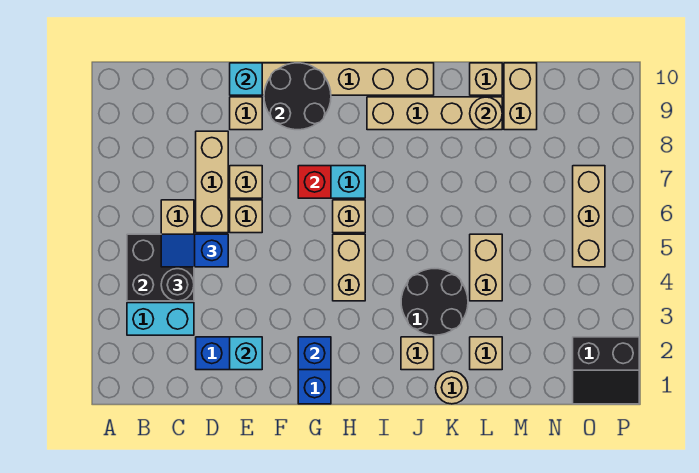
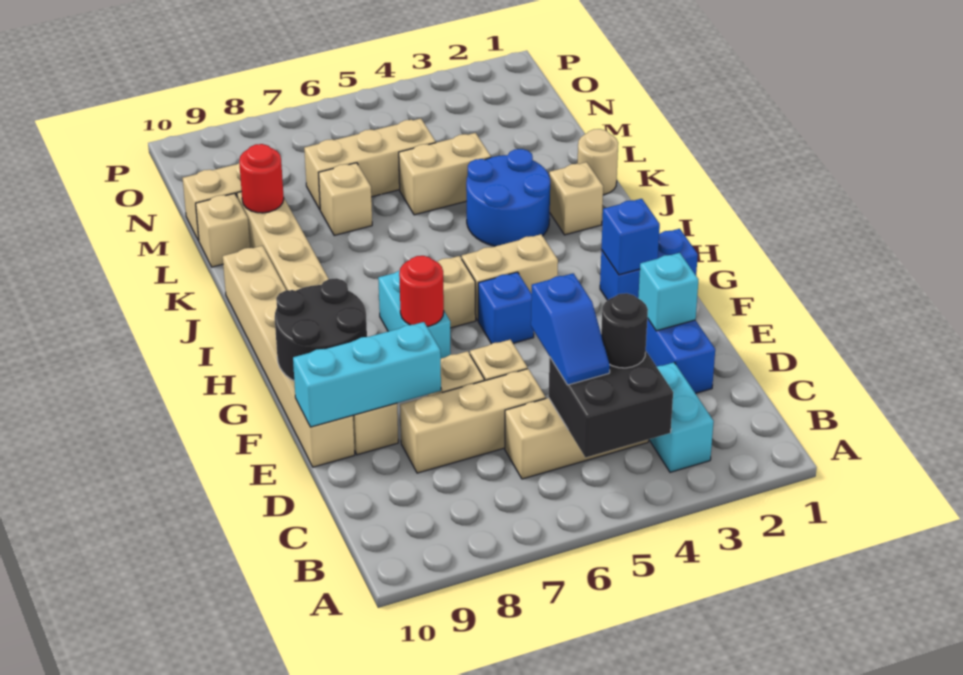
cyan brick E10 level 2 -> cyan brick E8:E10 level 2
none -> blue brick G5 level 1
red brick G7 level 2 -> red round brick G7 level 2
black round brick J3:K4 level 1 -> blue round brick J3:K4 level 1
tan brick L2 level 1 -> tan brick L7 level 1
tan round brick L9 level 2 -> red round brick L9 level 2
black slope O1:P2 level 1 top 2 -> none
tan brick O5:O7 level 1 -> tan brick M5:M7 level 1

